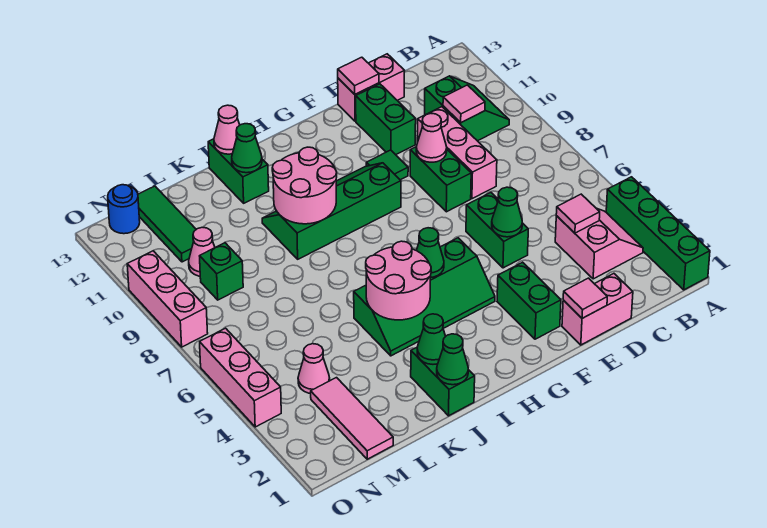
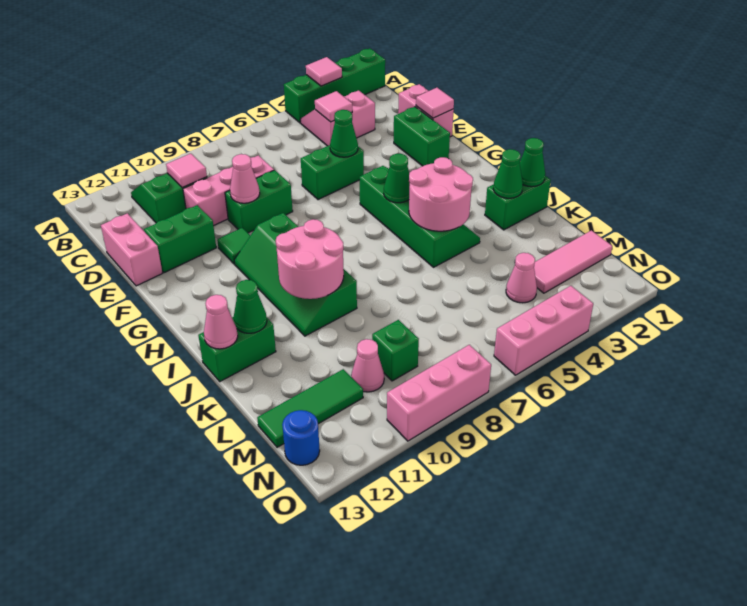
pink tile E13 level 2 -> pink tile A3 level 2
green brick F2:F3 level 1 -> green brick E2:F2 level 1

